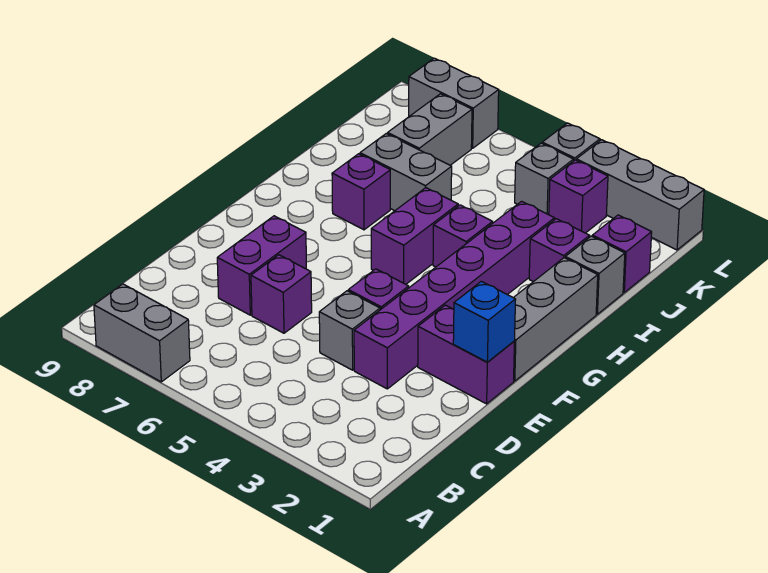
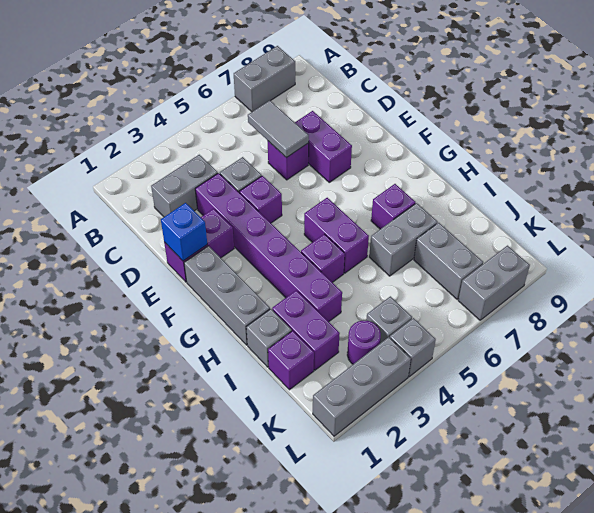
none -> grey brick C2:C3 level 1
none -> grey tile C6:D6 level 2
purple brick I2 level 1 -> purple brick I2:J2 level 1
purple brick K3 level 1 -> purple round brick K3 level 1

